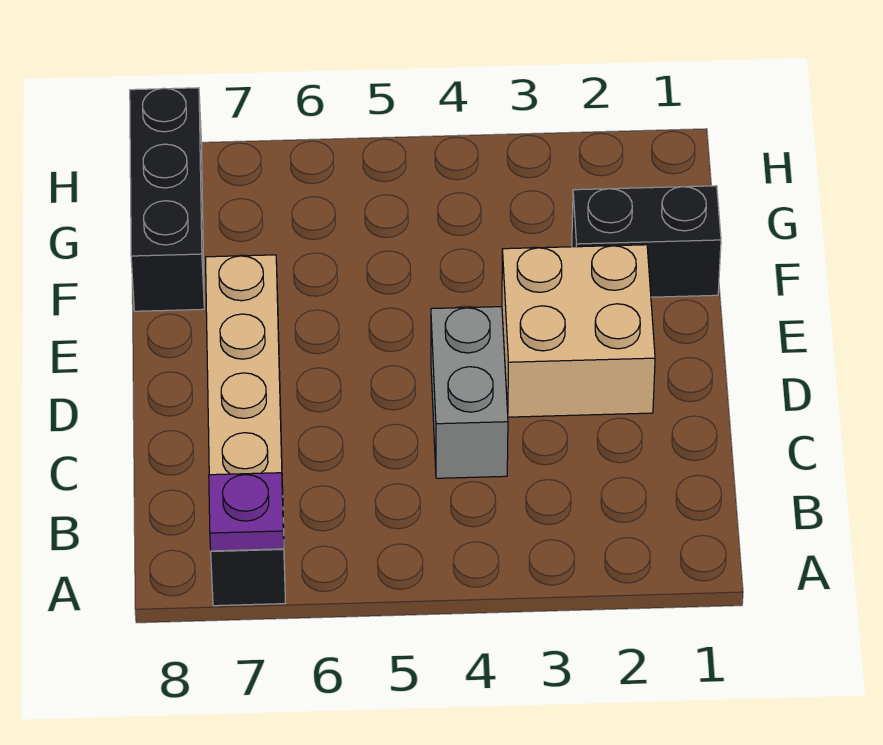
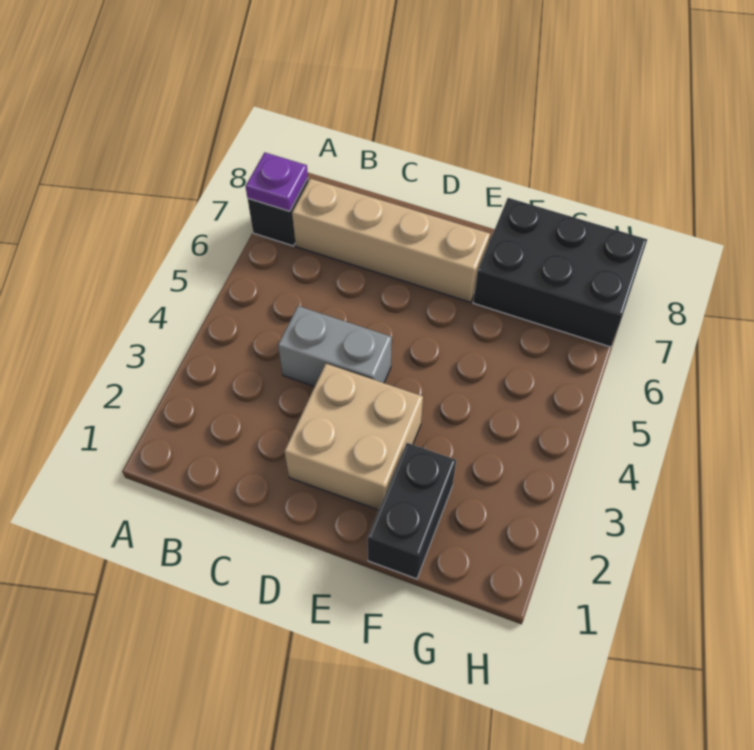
black brick F8:H8 level 1 -> black brick F7:H8 level 1

